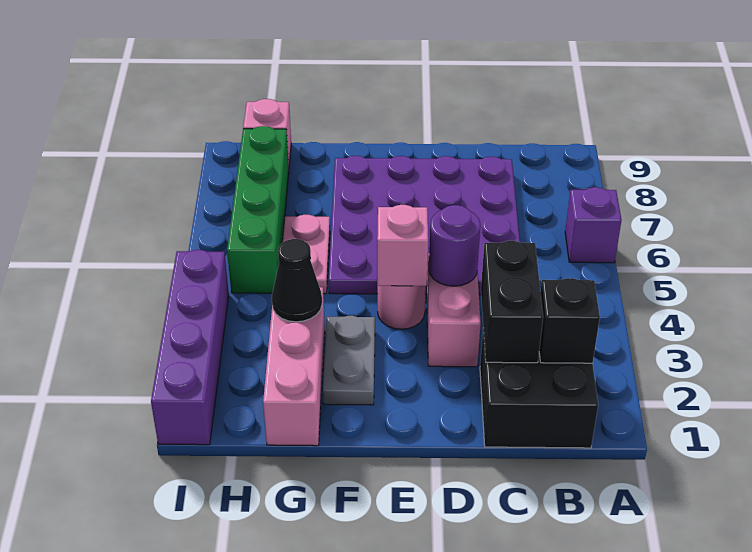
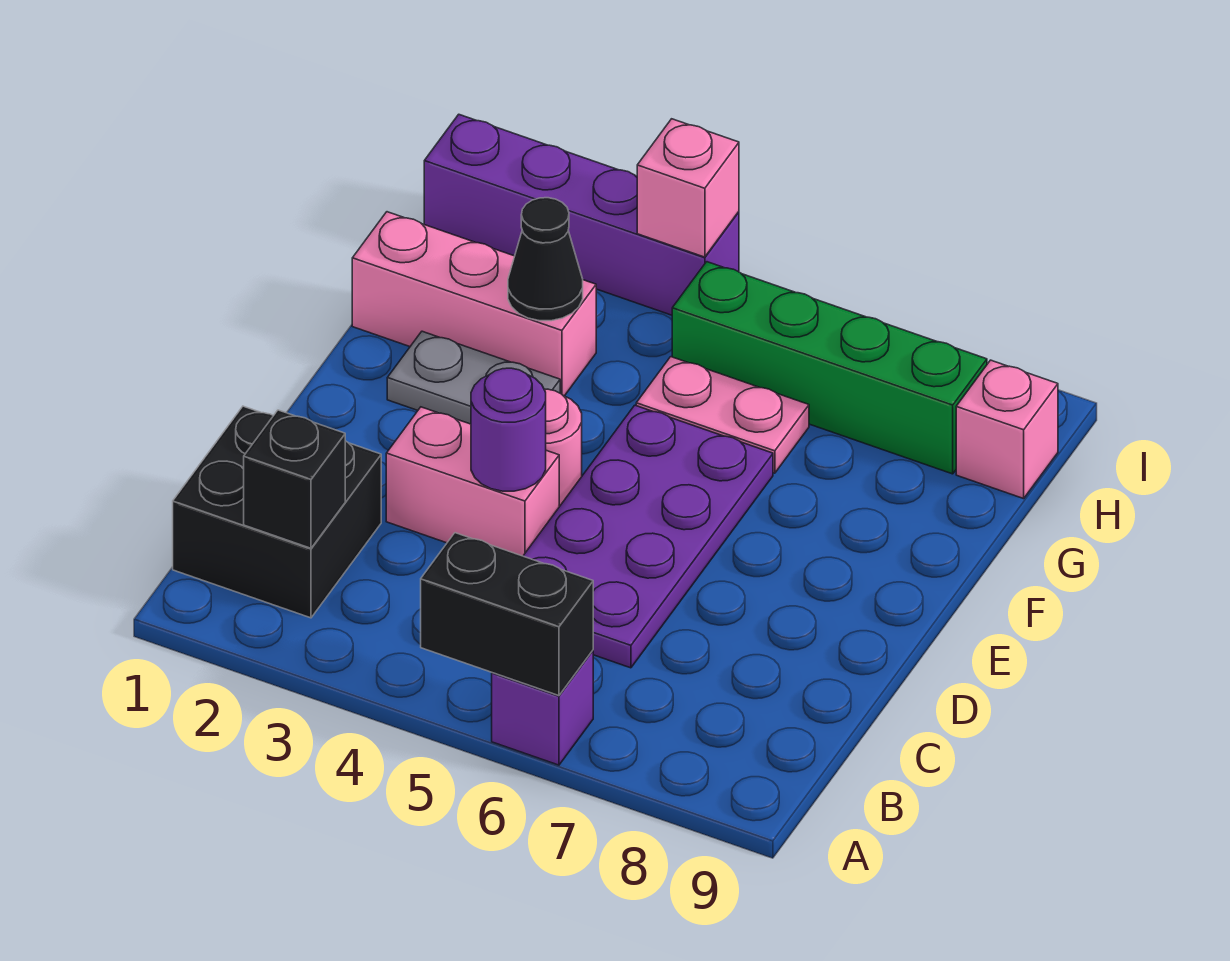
black brick C2:C3 level 2 -> black brick A5:A6 level 2
purple plate C5:F8 level 1 -> purple plate C5:F6 level 1
pink brick E4 level 2 -> pink brick I4 level 2

